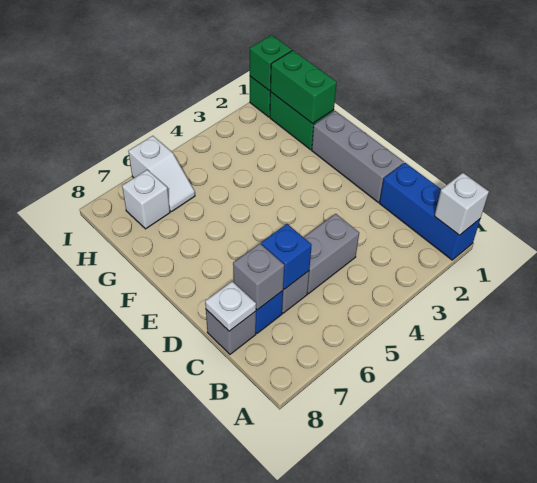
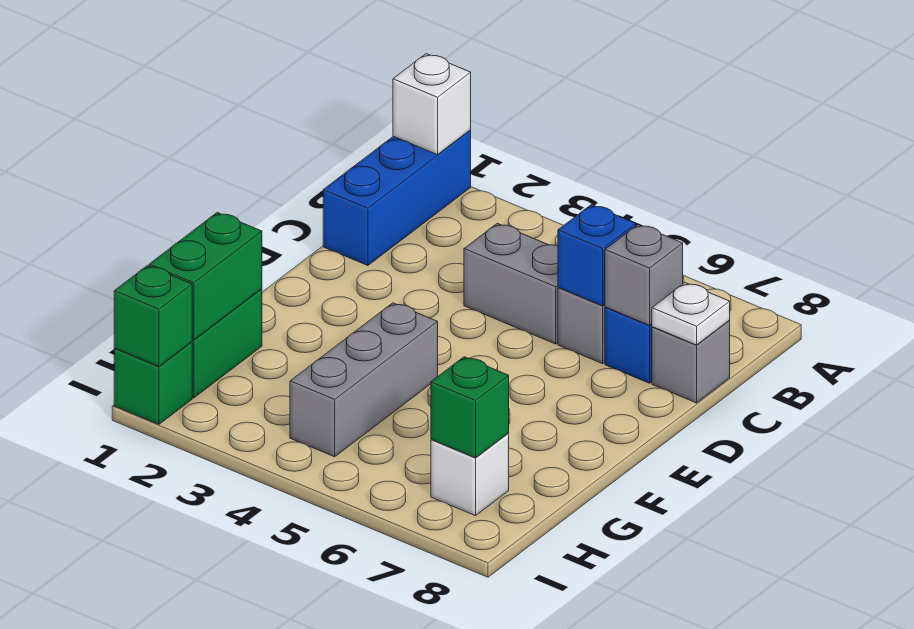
grey brick D1:F1 level 1 -> grey brick F4:H4 level 1
white slope H6:I6 level 1 top I -> none
none -> green brick H7 level 2

